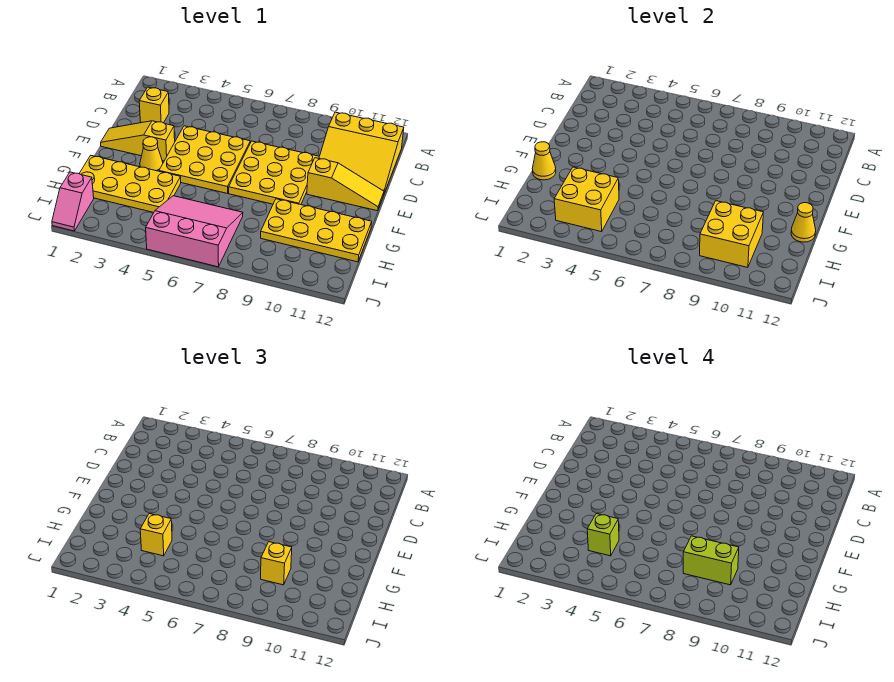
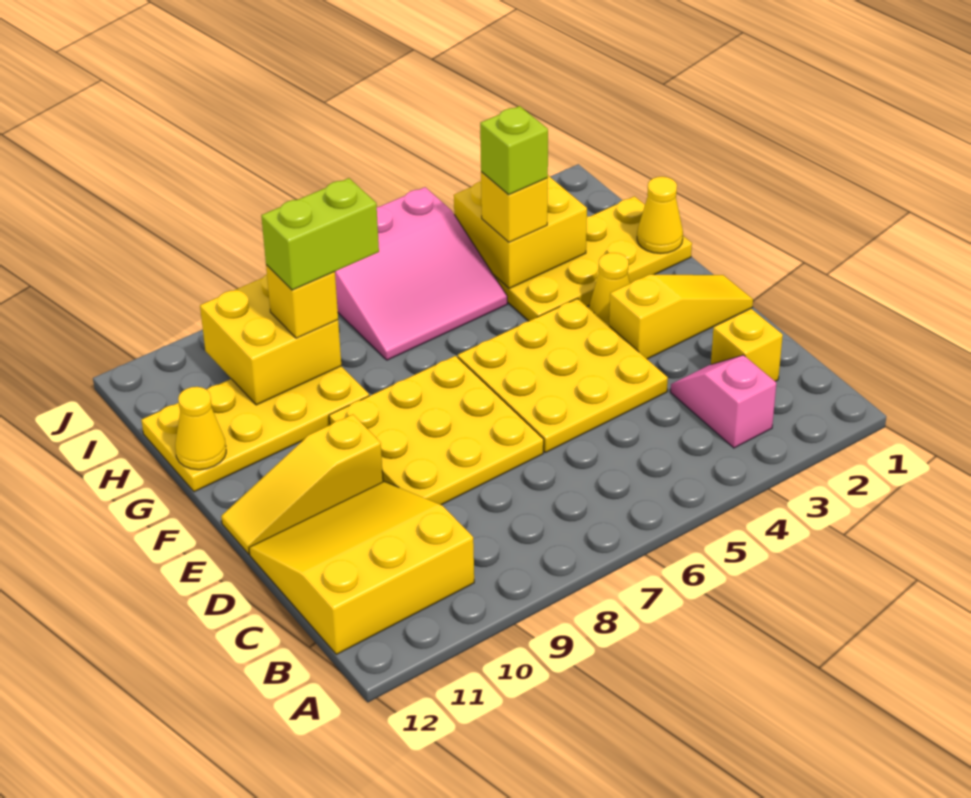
pink slope I1:J1 level 1 top I -> pink slope B3:C3 level 1 top B

